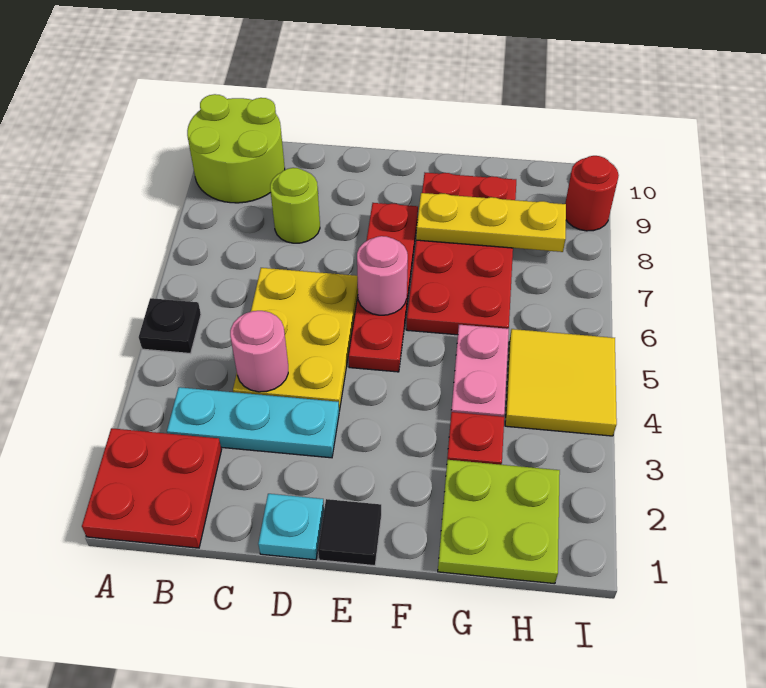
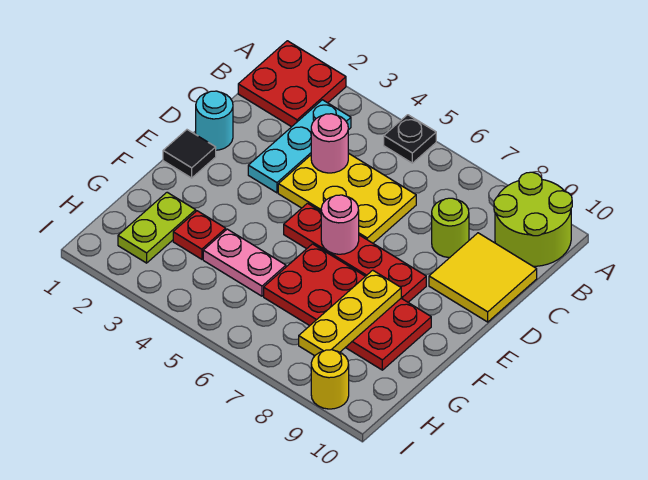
cyan plate D1 level 1 -> cyan round brick D1 level 1
lime plate G1:H2 level 1 -> lime plate G2:H2 level 1
yellow tile H4:I5 level 1 -> yellow tile C9:D10 level 1
red round brick I9 level 1 -> yellow round brick I9 level 1

